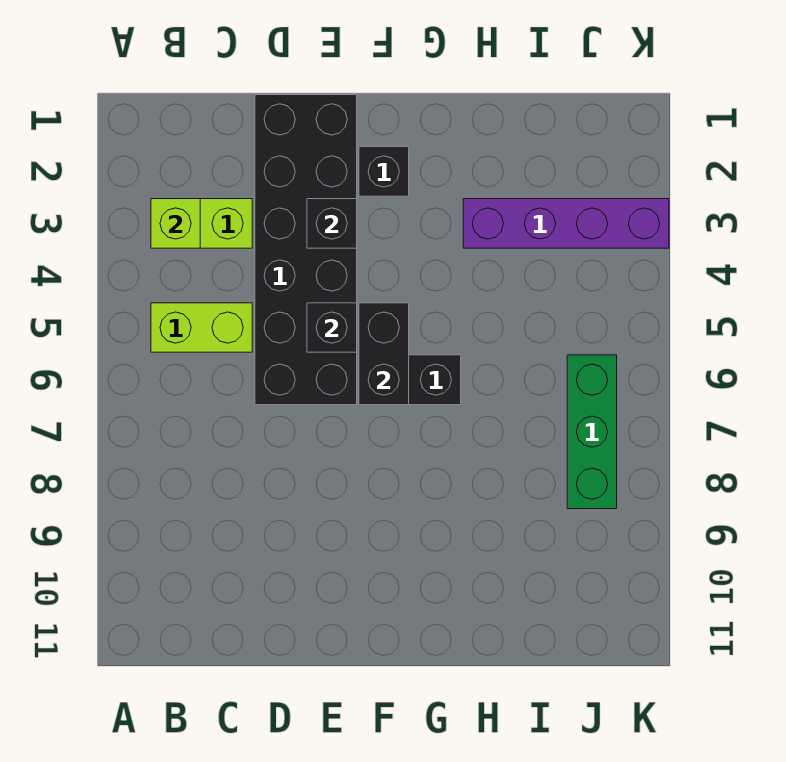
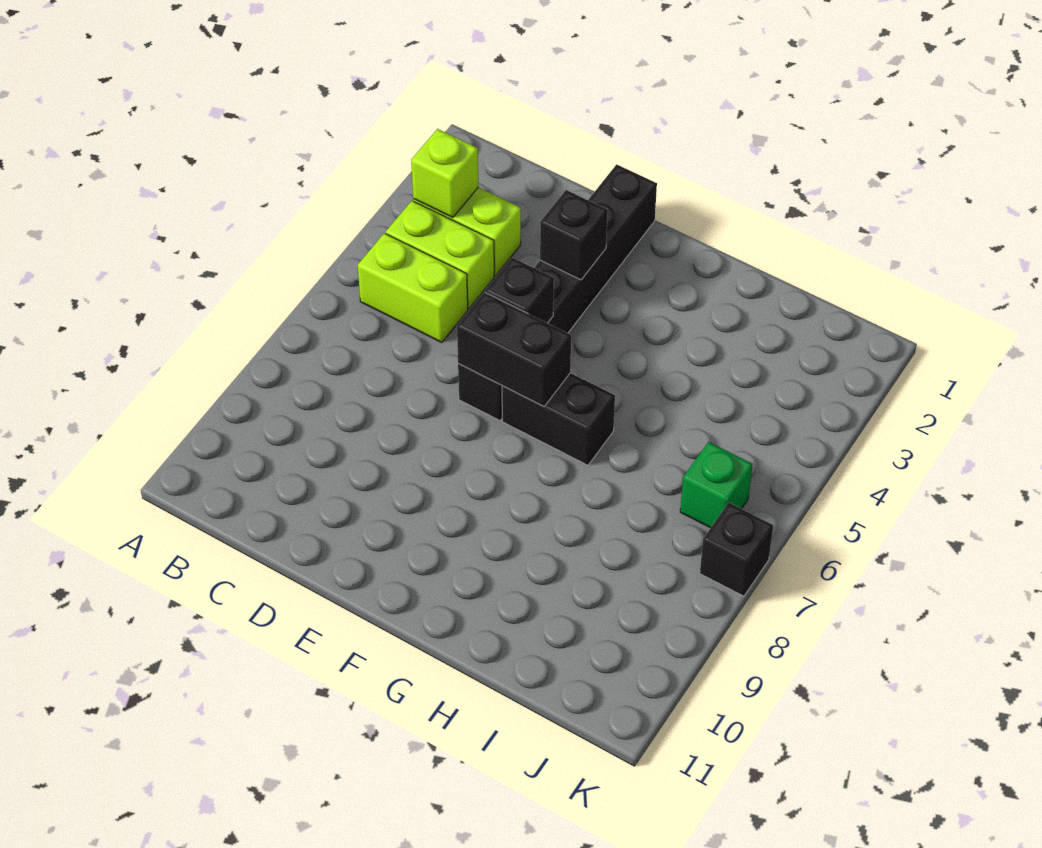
none -> lime brick B4:C4 level 1
black brick D1:E6 level 1 -> black brick E1:E6 level 1
black brick F2 level 1 -> black brick K7 level 1
black brick F5:F6 level 2 -> black brick E6:F6 level 2
purple brick H3:K3 level 1 -> none
green brick J6:J8 level 1 -> green brick J6 level 1

